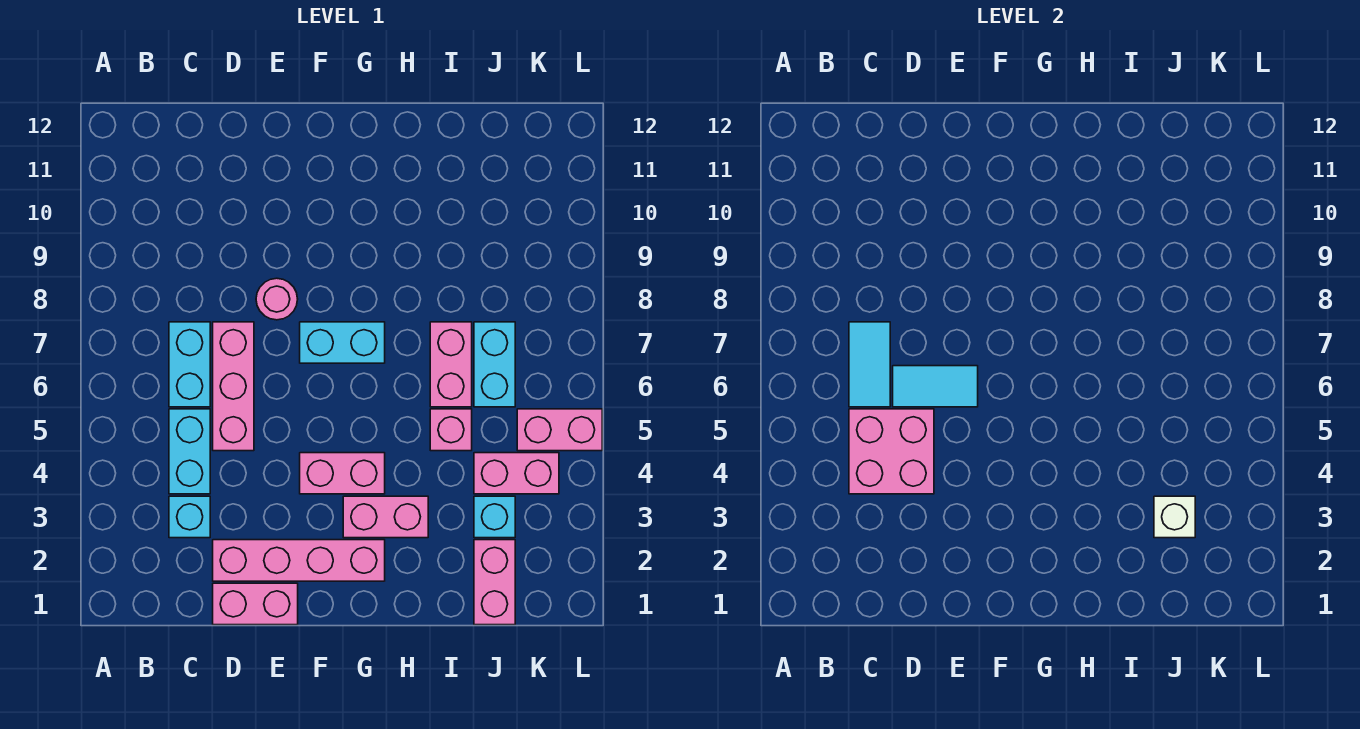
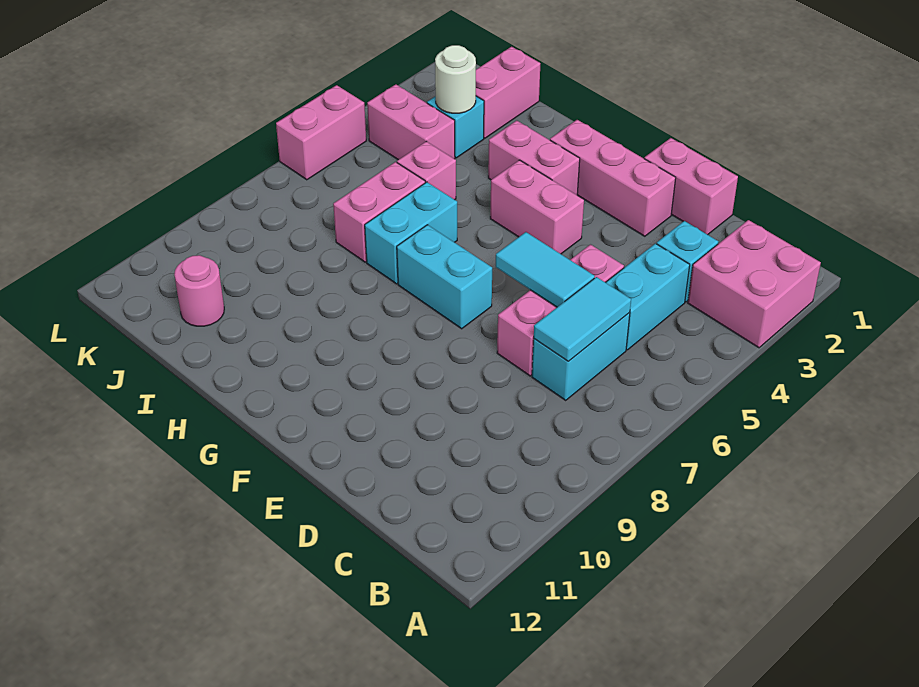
pink brick C4:D5 level 2 -> pink brick A2:B3 level 1
pink brick D2:G2 level 1 -> pink brick E2:G2 level 1
pink round brick E8 level 1 -> pink round brick J11 level 1
white brick J3 level 2 -> white round brick J3 level 2
cyan brick J6:J7 level 1 -> cyan brick H6:H7 level 1
pink brick K5:L5 level 1 -> pink brick L5:L6 level 1

